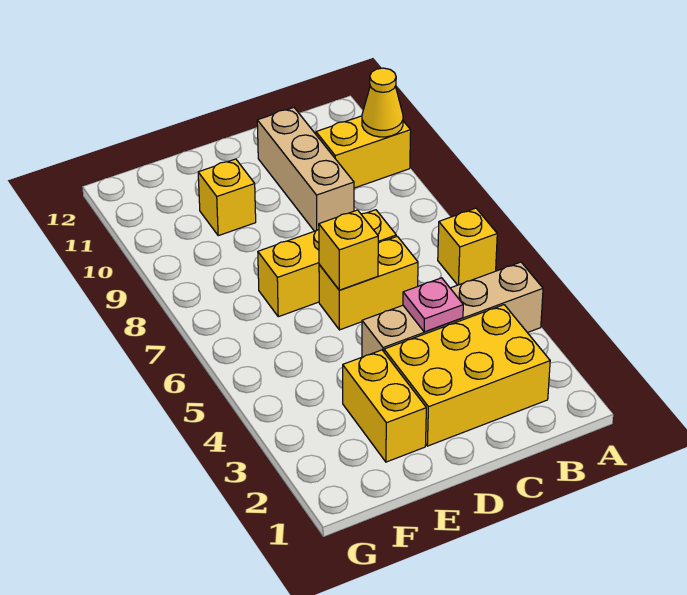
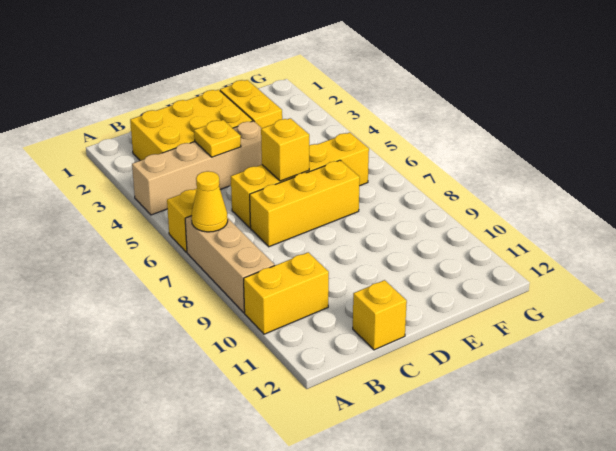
yellow cone A10 level 2 -> yellow cone A7 level 2
pink plate C4 level 2 -> yellow plate C4 level 2
yellow brick C6:D6 level 1 -> yellow brick C6:F6 level 1
tan brick C9:C11 level 1 -> tan brick A7:A9 level 1
yellow brick E10 level 1 -> yellow brick C12 level 1

